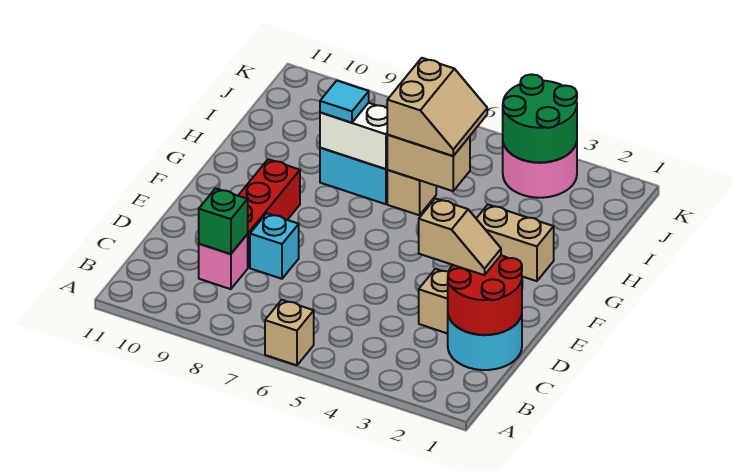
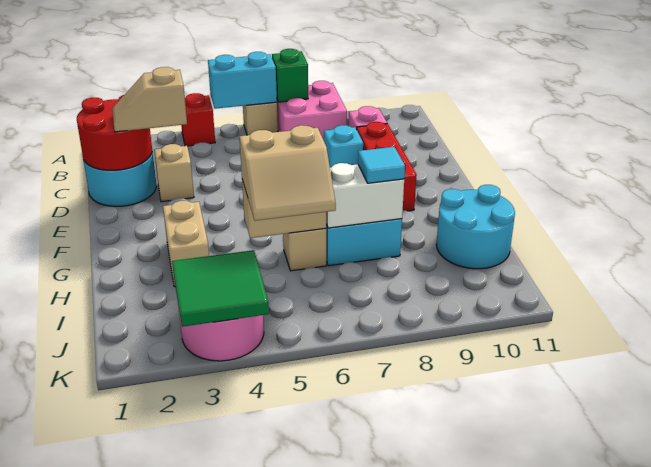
none -> red brick A4 level 1
none -> cyan brick A5:A6 level 2
none -> pink brick A7:B8 level 1
green brick C9 level 2 -> green brick A7 level 2
tan brick G2:G3 level 1 -> tan brick G3:H3 level 1
tan slope H5:I6 level 3 top 6 -> tan slope H5:I6 level 3 top H
none -> cyan round brick H10:I11 level 1
green round brick J3:K4 level 2 -> green tile J3:K4 level 2

